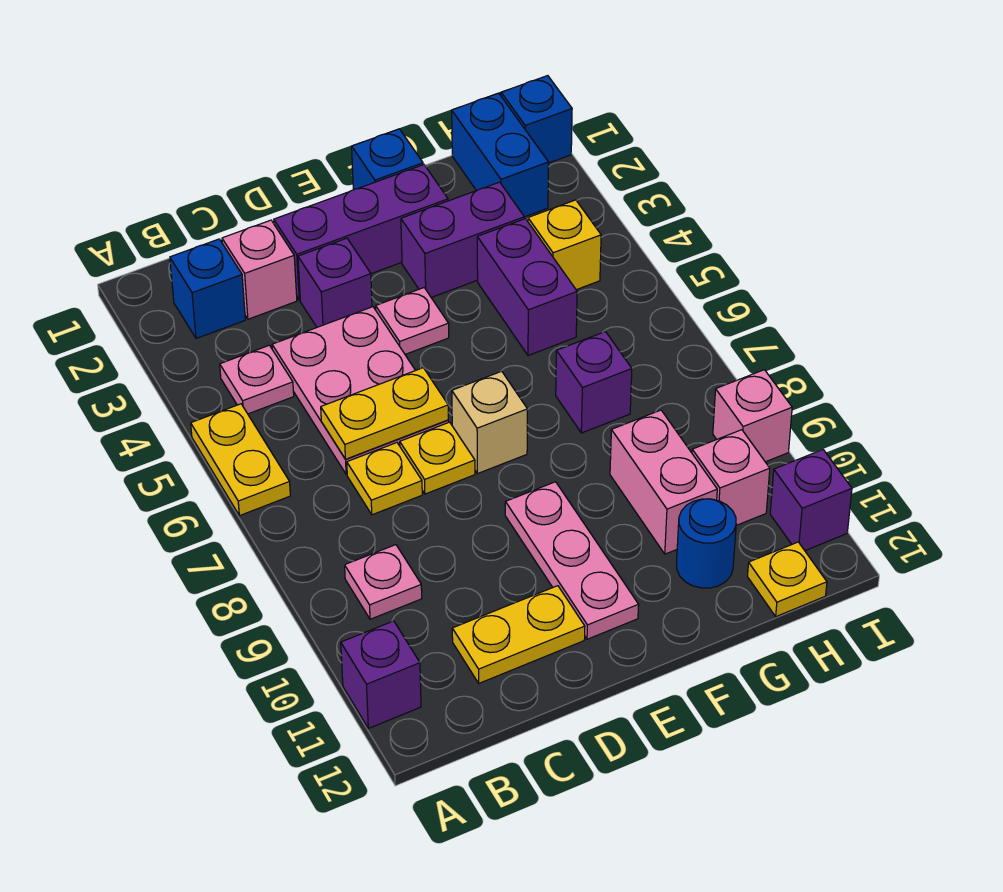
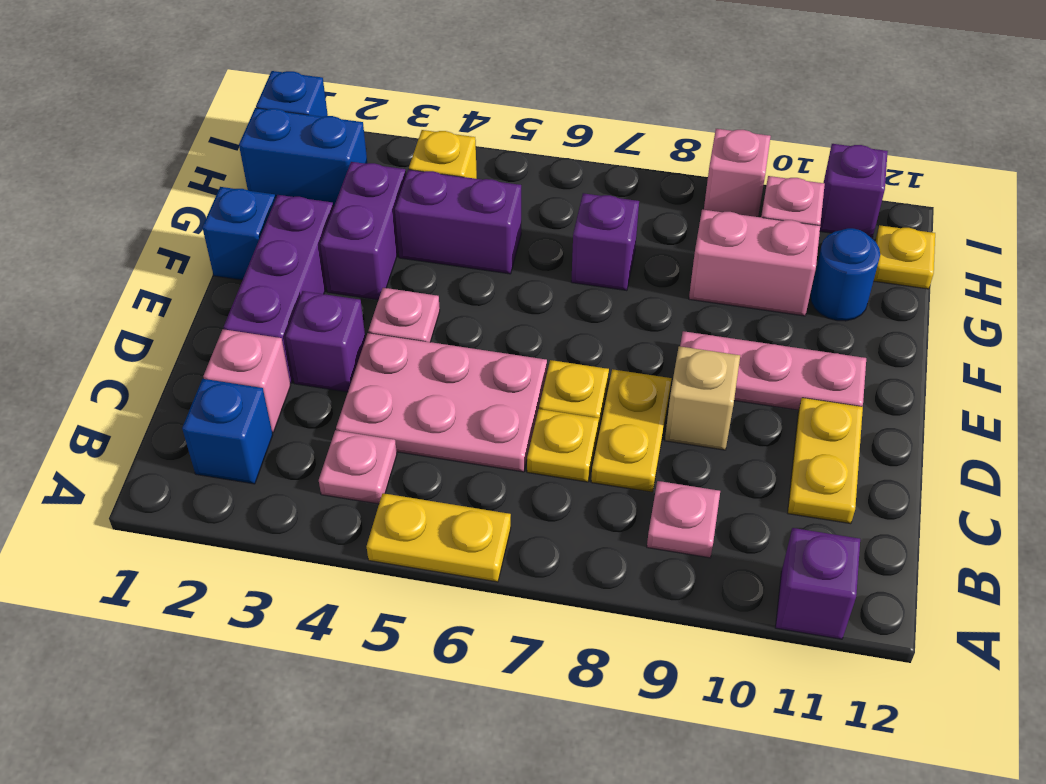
yellow plate C6:D6 level 2 -> yellow plate C8:D8 level 1
tan brick E7 level 1 -> tan brick D9 level 1

